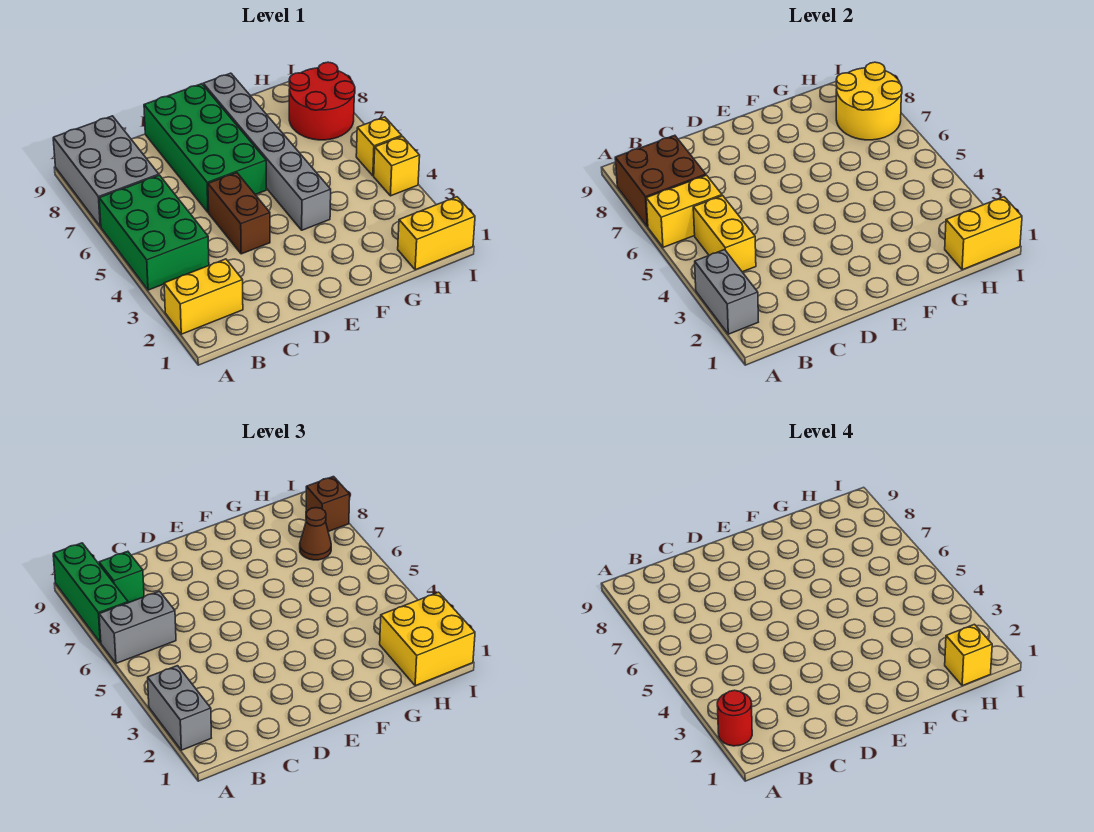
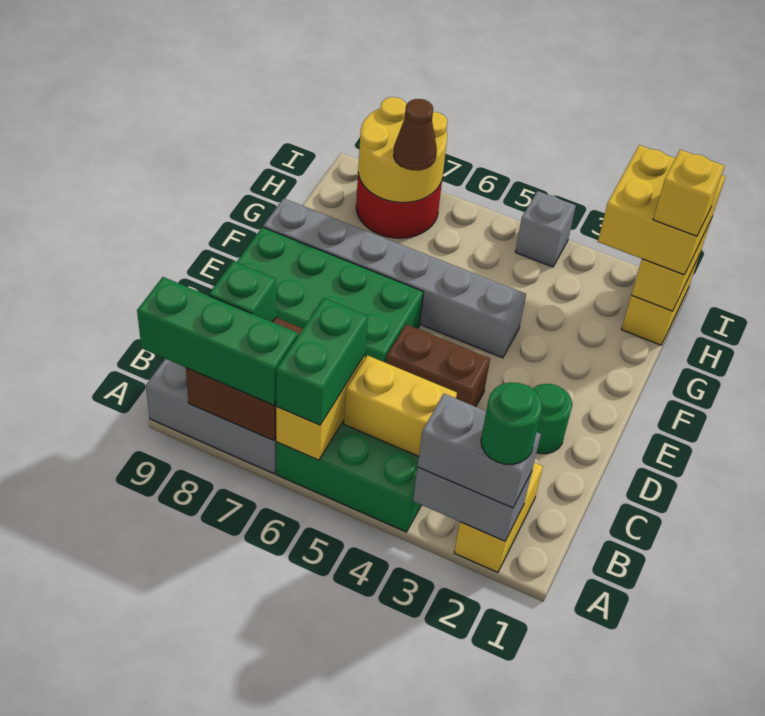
red round brick A2 level 4 -> green round brick A2 level 4
grey brick A6:B6 level 3 -> green brick A6:B6 level 3
none -> green round brick D2 level 1
yellow brick I4 level 1 -> grey brick I4 level 1
yellow brick I5 level 1 -> none
brown brick I8 level 3 -> none

